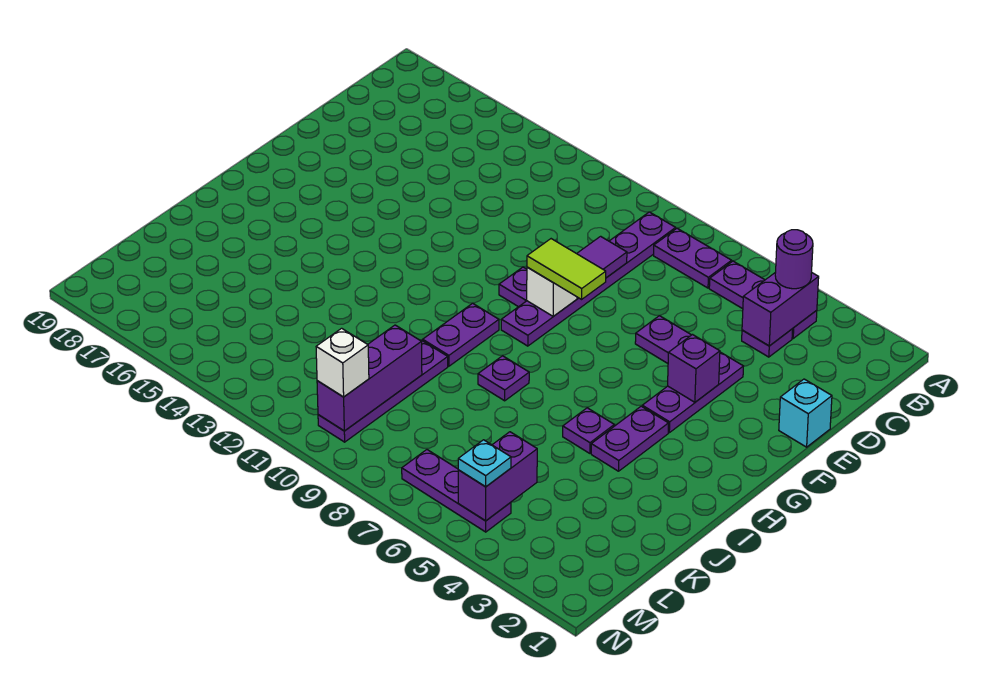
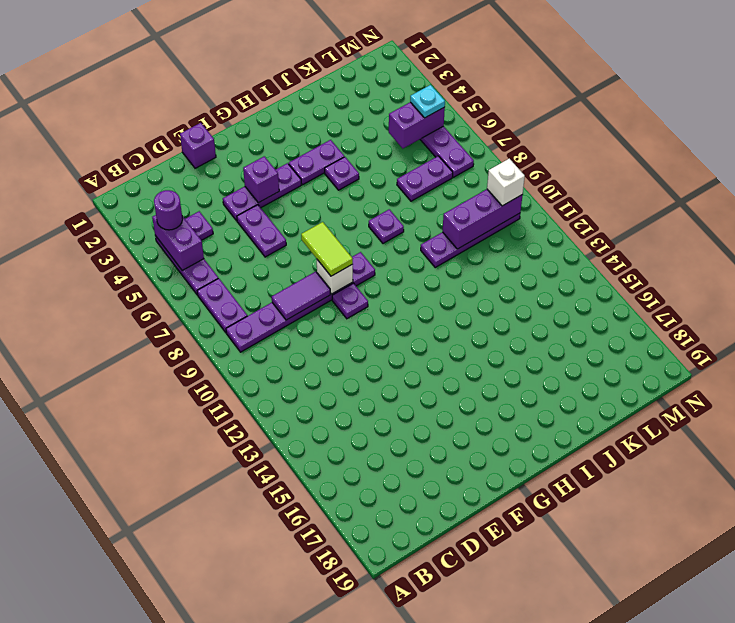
purple brick B4:C4 level 2 -> purple brick B4:B5 level 2
cyan brick E1 level 1 -> purple brick E1 level 1
purple plate H10:I10 level 1 -> purple plate K7:L7 level 1

